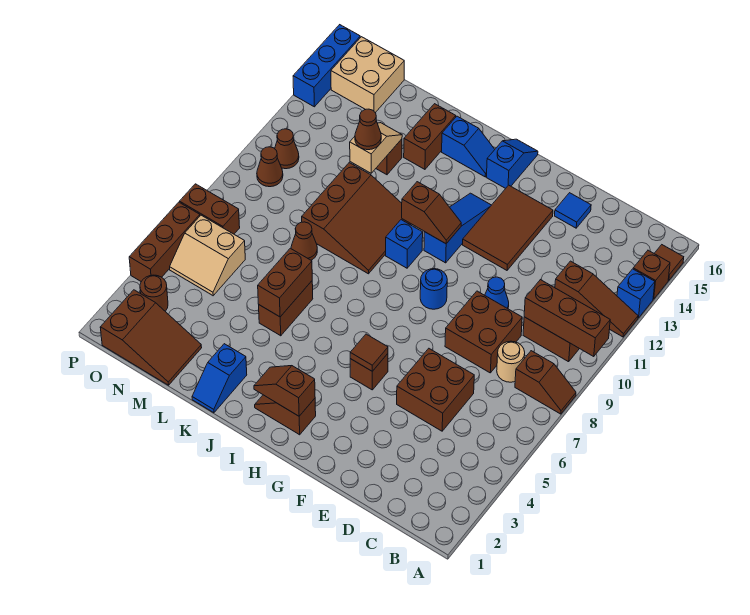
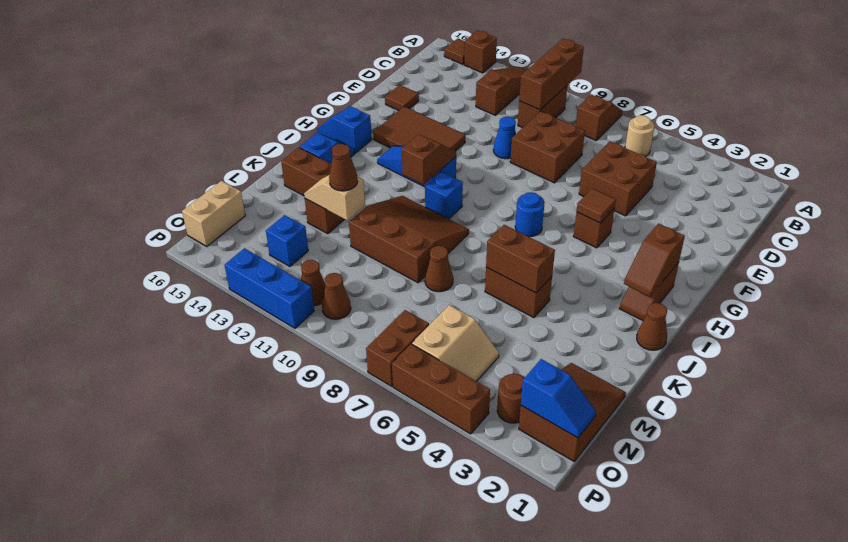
blue brick A13 level 1 -> blue brick N13 level 1
tan round brick C8 level 1 -> tan round brick B6 level 1
blue tile E15 level 1 -> brown tile E15 level 1
blue round brick G9 level 1 -> blue round brick H7 level 1
none -> brown cone J1 level 1
blue slope K1:K2 level 1 top 2 -> blue slope O1:O2 level 2 top 2
tan brick N15:O16 level 1 -> tan brick N16:O16 level 1
blue brick P14:P16 level 1 -> blue brick P11:P13 level 1

